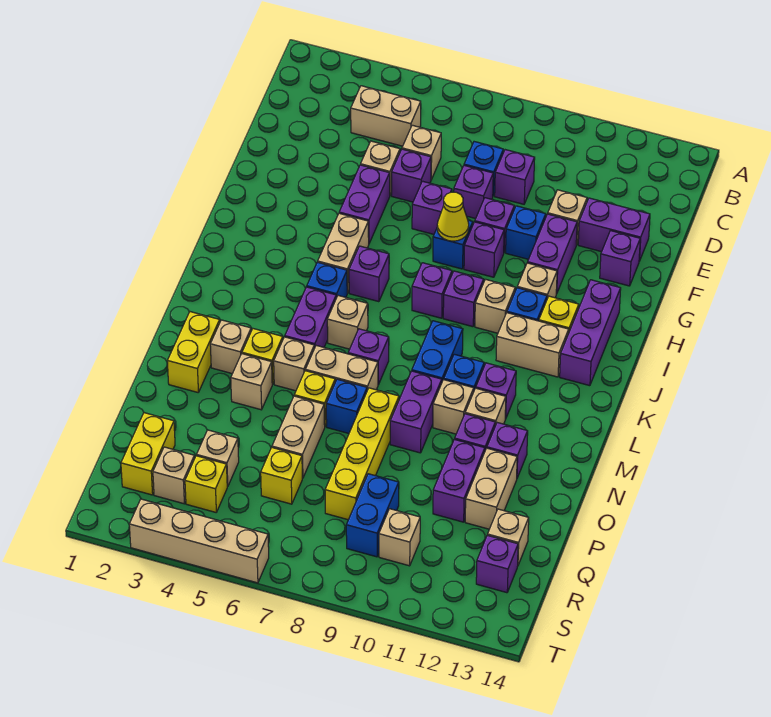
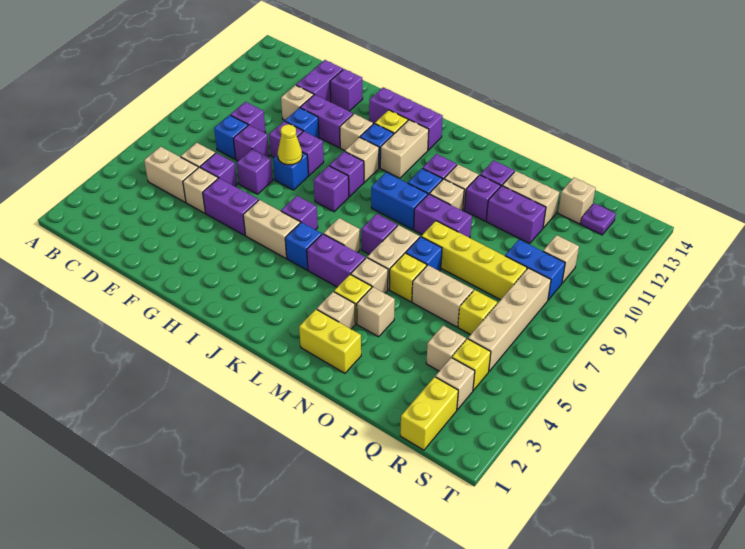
tan brick C4:C5 level 1 -> tan brick C5:D5 level 1
yellow brick Q2:R2 level 1 -> yellow brick R1:R2 level 1
purple brick R13 level 1 -> purple plate R13 level 1
tan brick T3:T6 level 1 -> tan brick R5:R8 level 1

